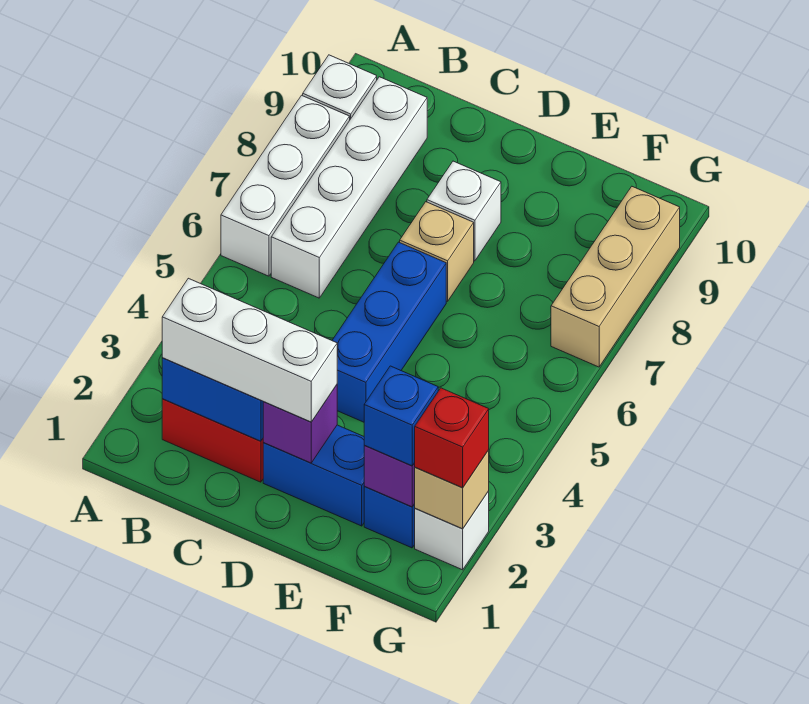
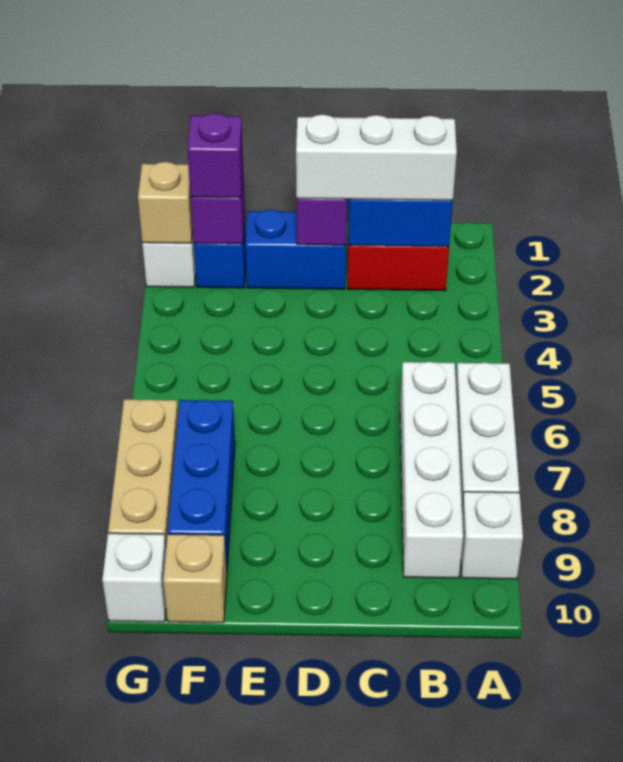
blue brick D4:D6 level 1 -> blue brick F7:F9 level 1
tan brick D7 level 1 -> tan brick F10 level 1
white brick D8 level 1 -> white brick G10 level 1
blue brick F2 level 3 -> purple brick F2 level 3
red brick G2 level 3 -> none

